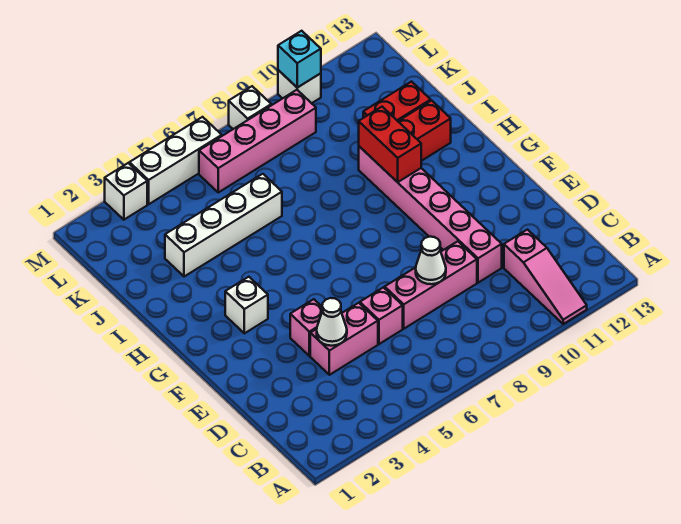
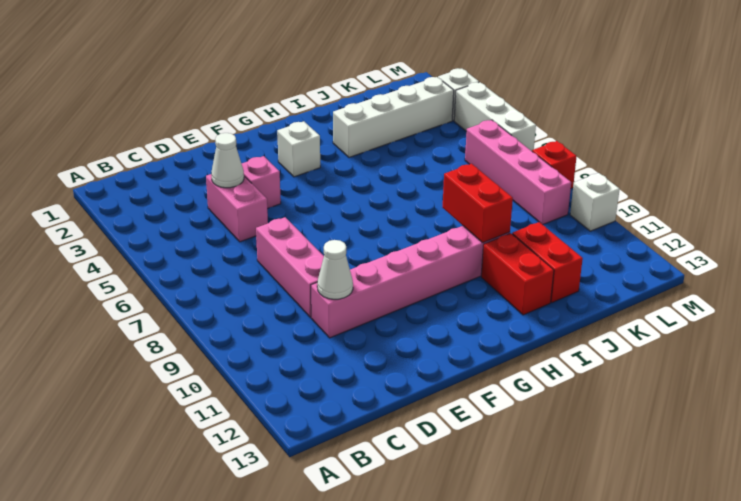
pink slope A11:C11 level 1 top C -> none
pink brick D6 level 1 -> none
white cone D8 level 2 -> white cone D10 level 2
red brick H10:I10 level 2 -> red brick I9:I10 level 2
white brick J3:J6 level 1 -> white brick I3:L3 level 1
white brick M8 level 1 -> red brick M8 level 1
cyan brick M10 level 2 -> none

